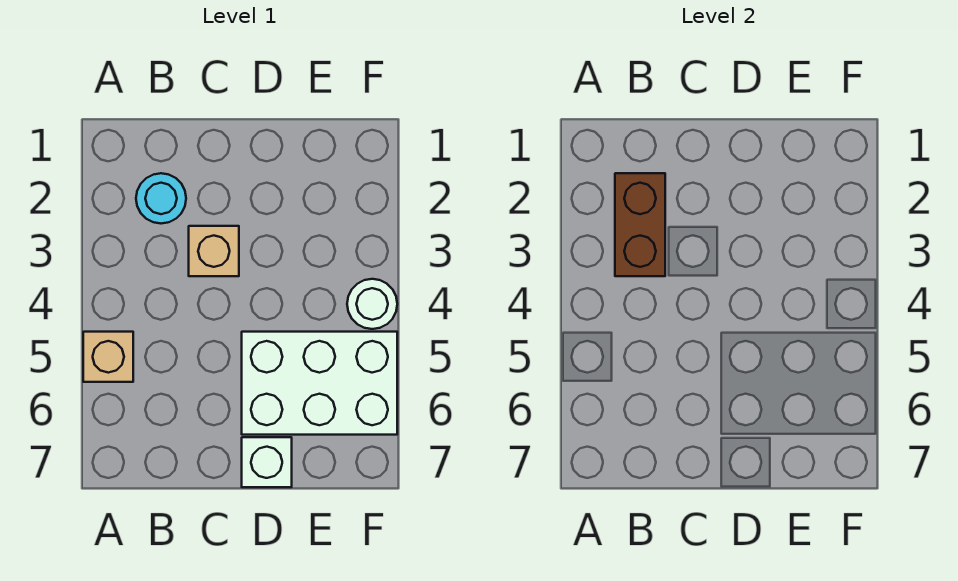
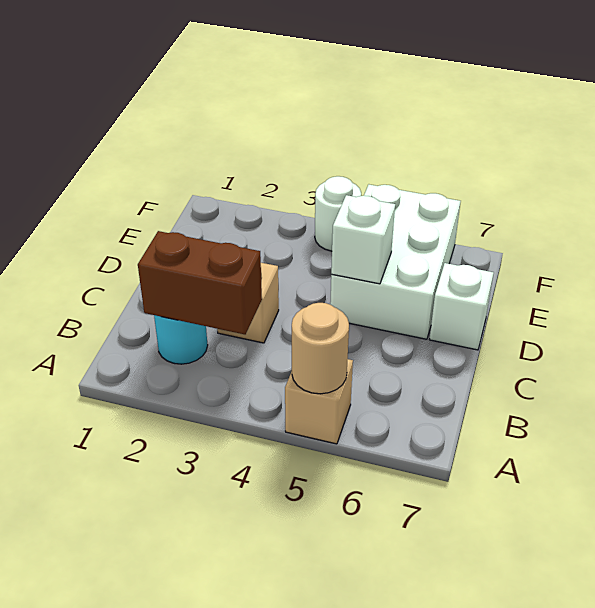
none -> tan round brick A5 level 2
none -> white brick D5 level 2

